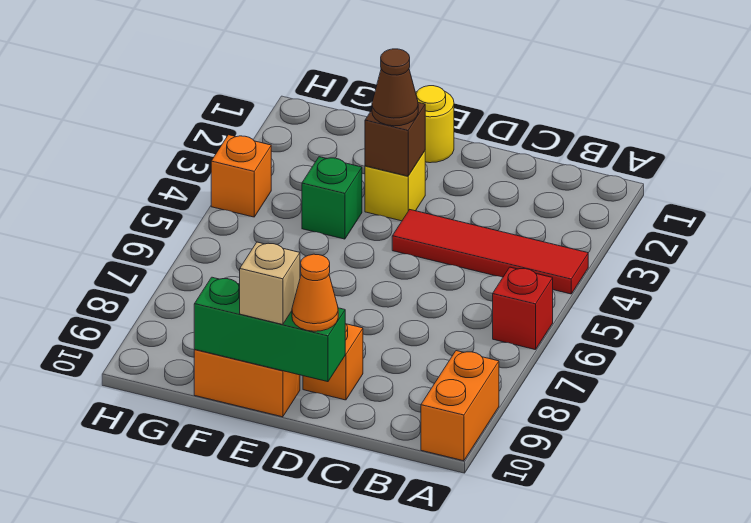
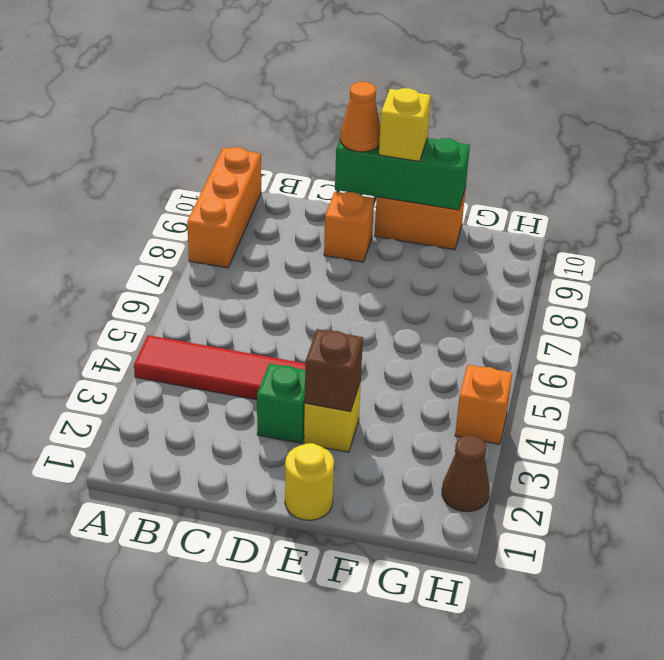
red brick A6 level 1 -> none
orange brick A9:A10 level 1 -> orange brick A8:A10 level 1
brown cone E3 level 3 -> brown cone H2 level 1
tan brick E10 level 3 -> yellow brick E10 level 3
green brick F4 level 1 -> green brick D3 level 1

